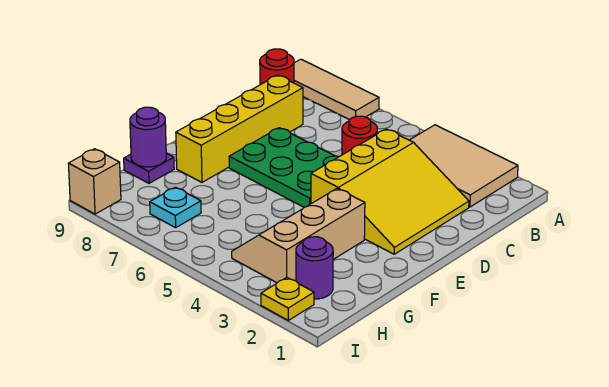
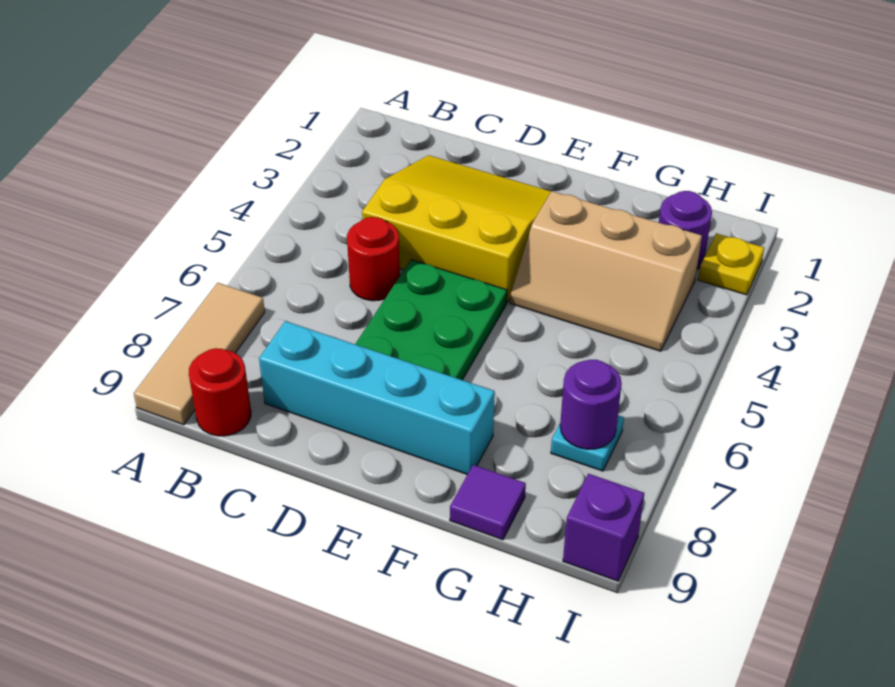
tan tile A2:B4 level 1 -> none
yellow brick C8:F8 level 1 -> cyan brick C8:F8 level 1
purple plate G9 level 1 -> purple tile G9 level 1
purple round brick G9 level 2 -> purple round brick H7 level 2
tan brick I9 level 1 -> purple brick I9 level 1

